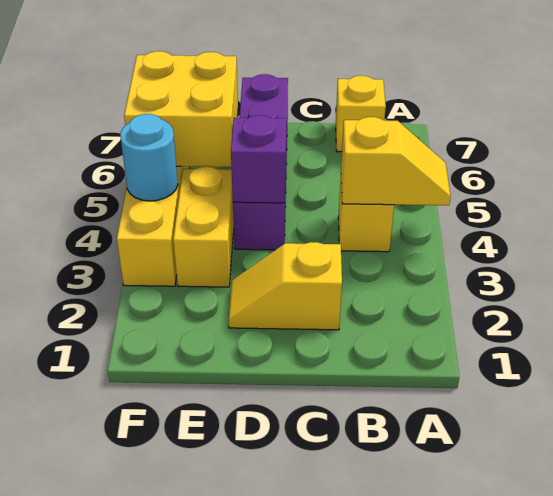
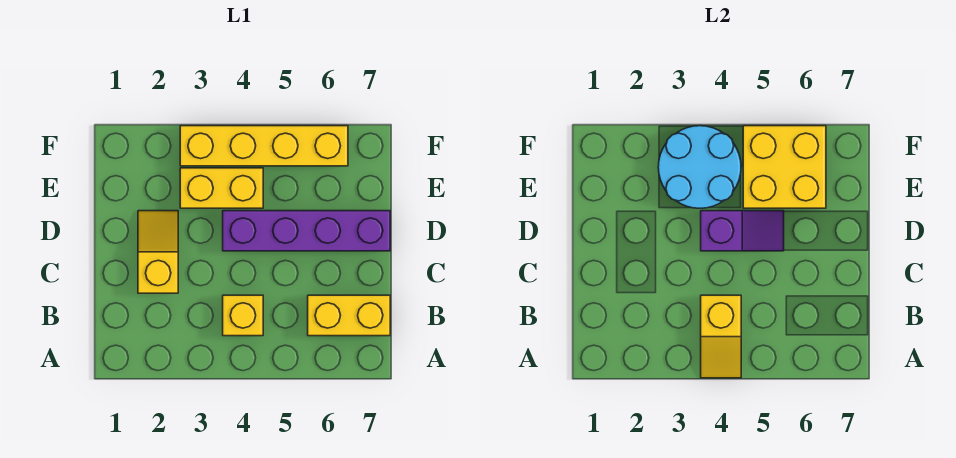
yellow brick B7 level 1 -> yellow brick B6:B7 level 1
cyan round brick F4 level 2 -> cyan round brick E3:F4 level 2

